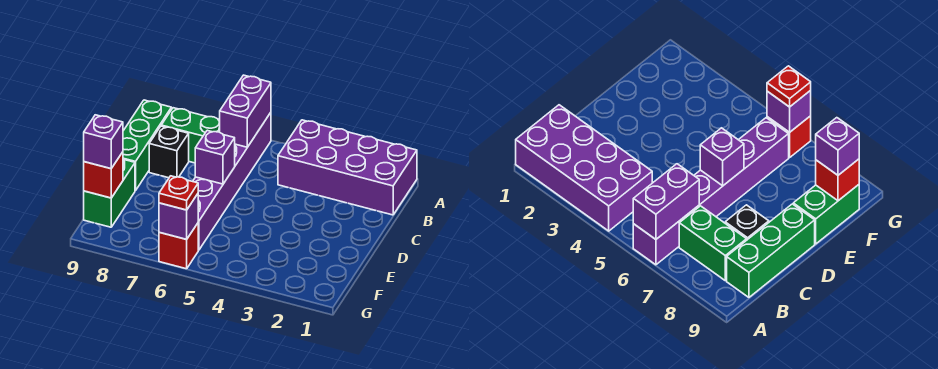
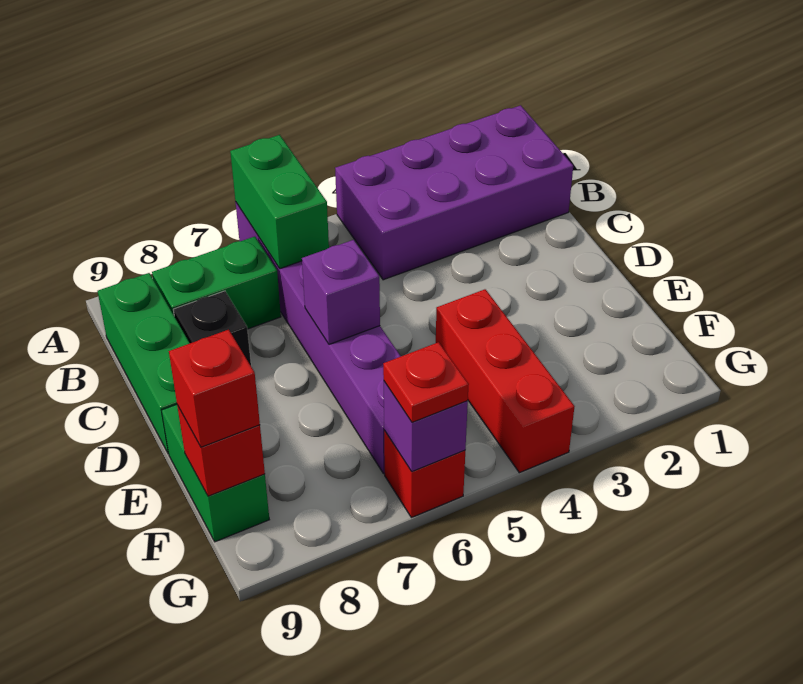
purple brick A6:B6 level 2 -> green brick A6:B6 level 2
none -> red brick E4:G4 level 1
purple brick F9 level 3 -> red brick F9 level 3

